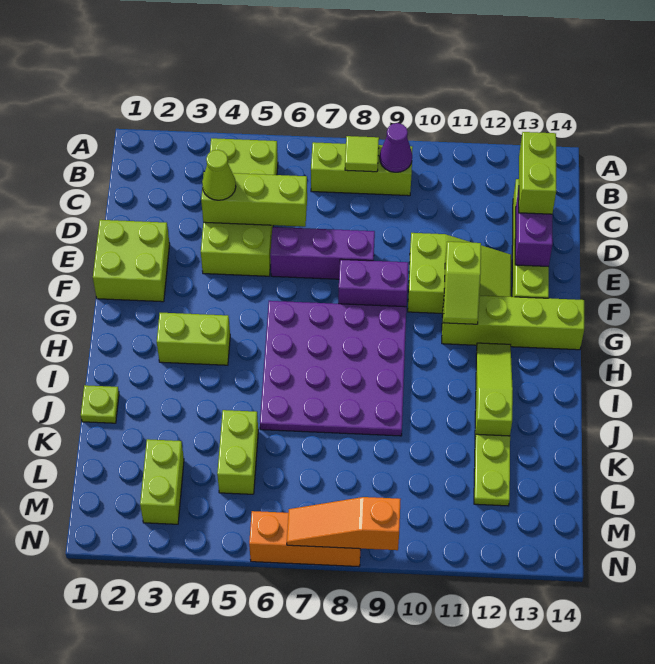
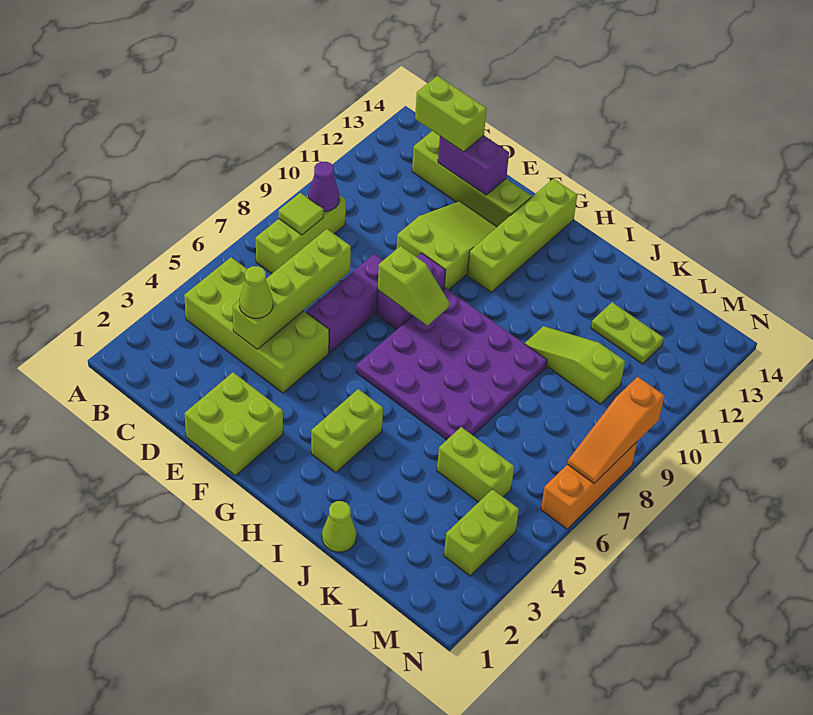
lime brick D4:D6 level 2 -> lime brick D4:D7 level 2
lime slope F11:G11 level 2 top F -> lime slope F8:G8 level 2 top F
lime slope H12:J12 level 1 top J -> lime slope J10:L10 level 1 top L
lime plate J1 level 1 -> lime cone J1 level 1
lime brick L3:M3 level 1 -> lime brick M3:M4 level 1

